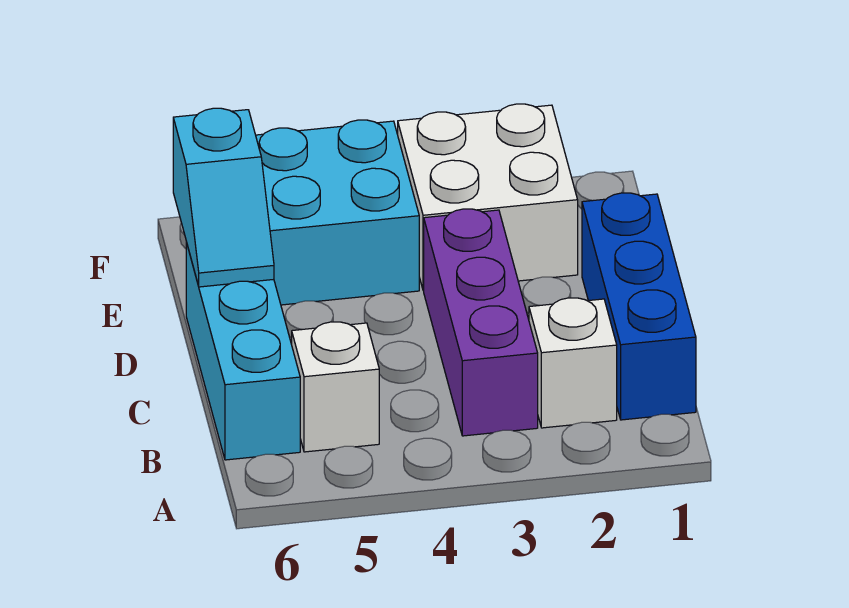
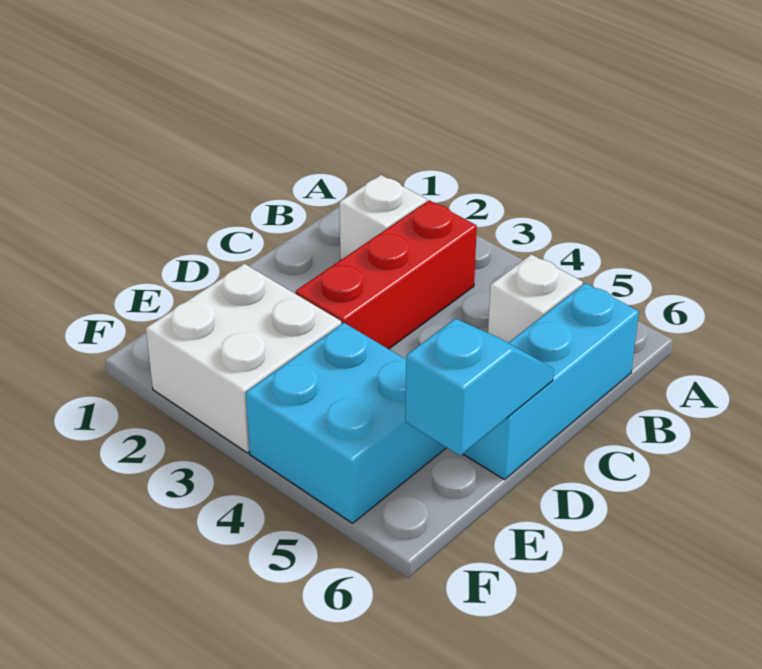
blue brick B1:D1 level 1 -> none
purple brick B3:D3 level 1 -> red brick B3:D3 level 1

